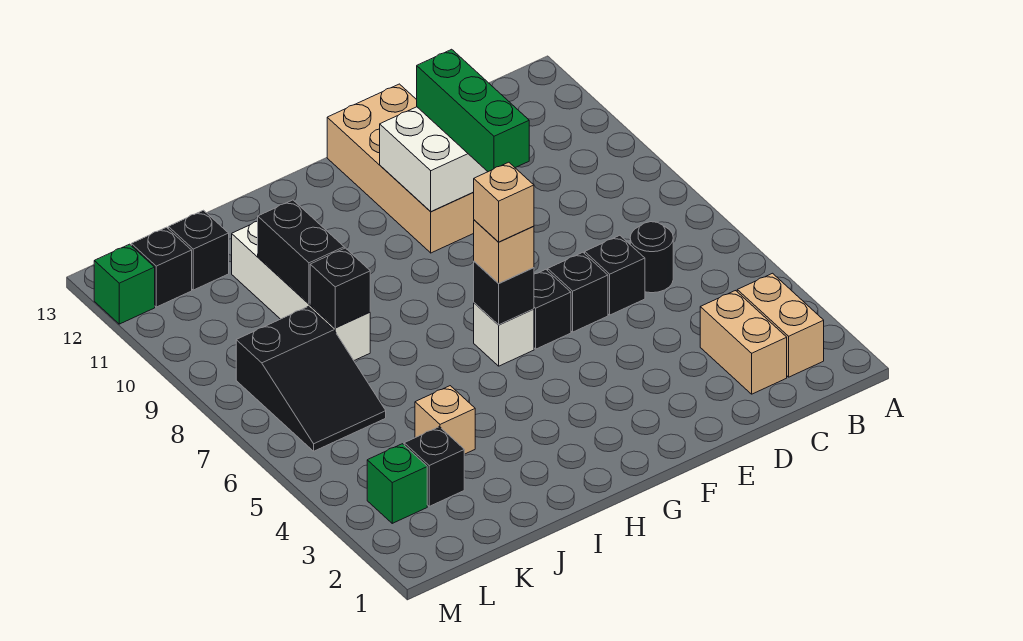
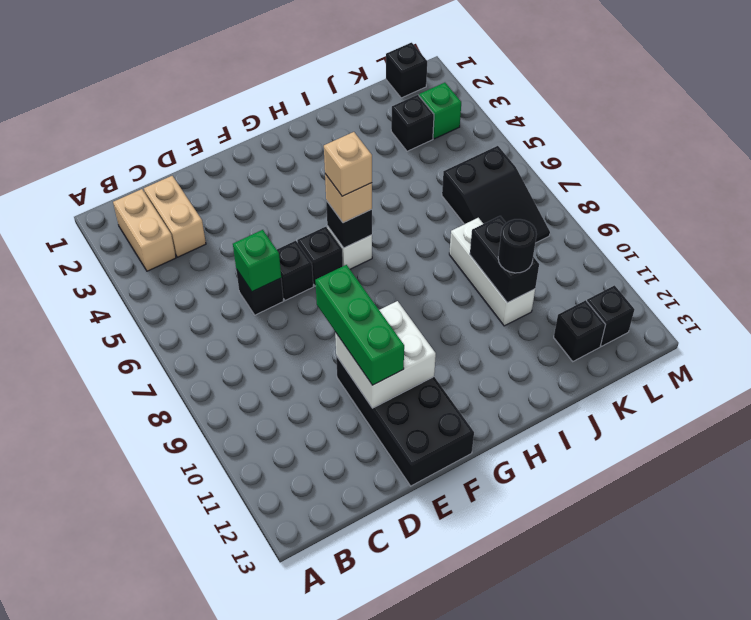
black round brick C6 level 1 -> black round brick J10 level 3
tan brick E10:F13 level 1 -> black brick E10:F13 level 1
tan brick J4 level 1 -> none
white brick J8:J11 level 1 -> white brick J8:J10 level 1
black brick J8 level 2 -> black brick L1 level 1
black slope K6:L8 level 1 top 8 -> black slope K6:L8 level 1 top 6
green brick M12 level 1 -> green brick D6 level 2

